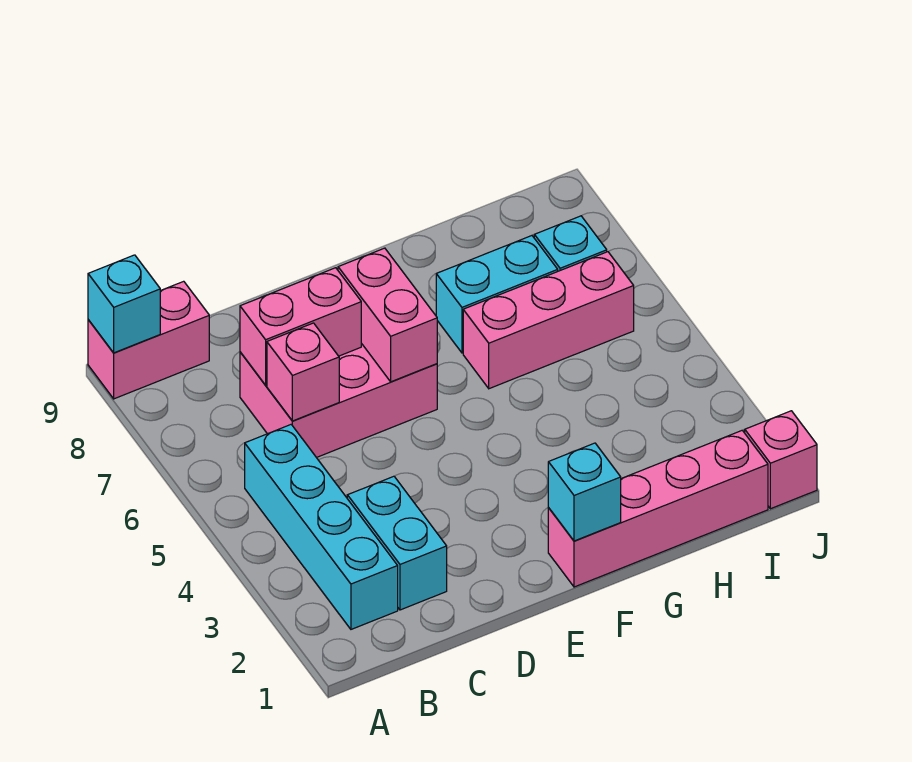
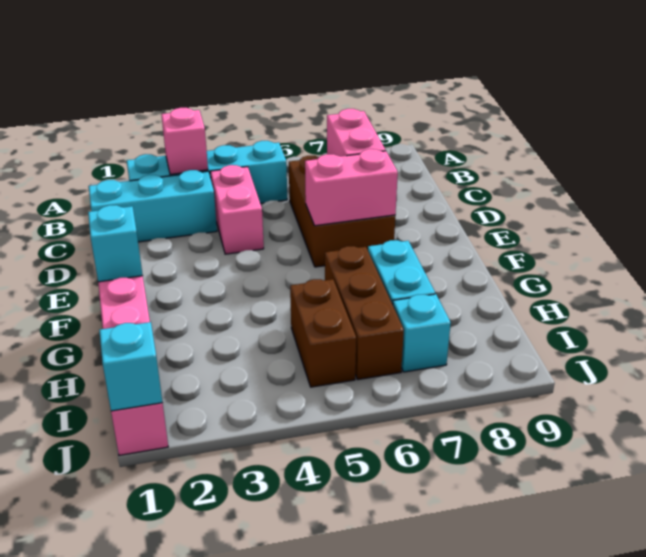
pink brick A9:B9 level 1 -> pink brick C4:D4 level 1
cyan brick A9 level 2 -> cyan brick J1 level 2
cyan brick C2:C3 level 1 -> cyan brick C1:C3 level 1
pink brick C6:E7 level 1 -> brown brick C6:E7 level 1
pink brick C6 level 2 -> pink brick B3 level 2
pink brick G6:I6 level 1 -> brown brick G6:I6 level 1
none -> brown brick H5:I5 level 1

